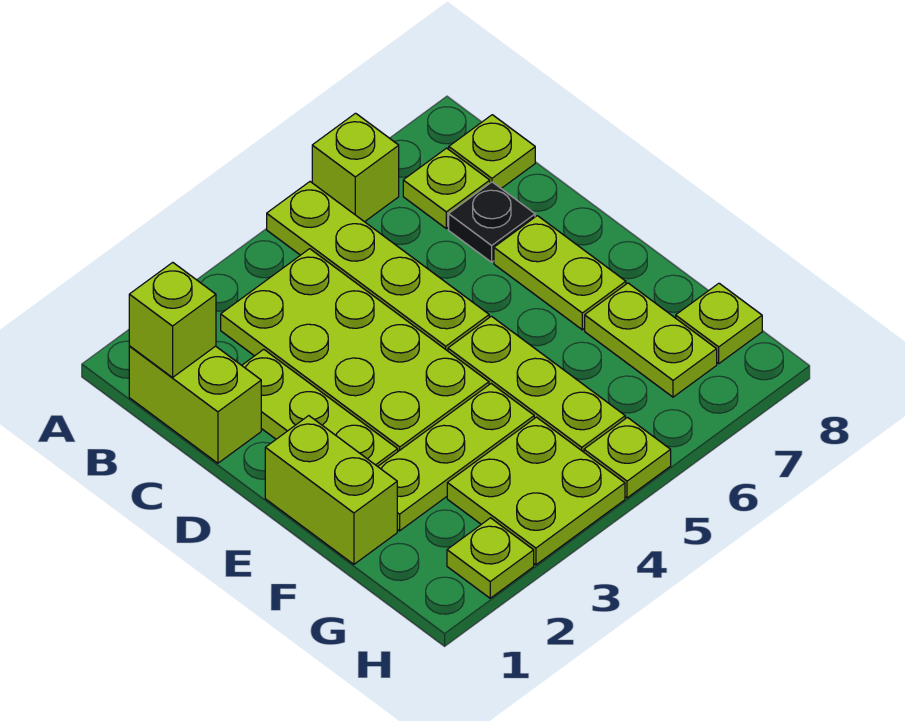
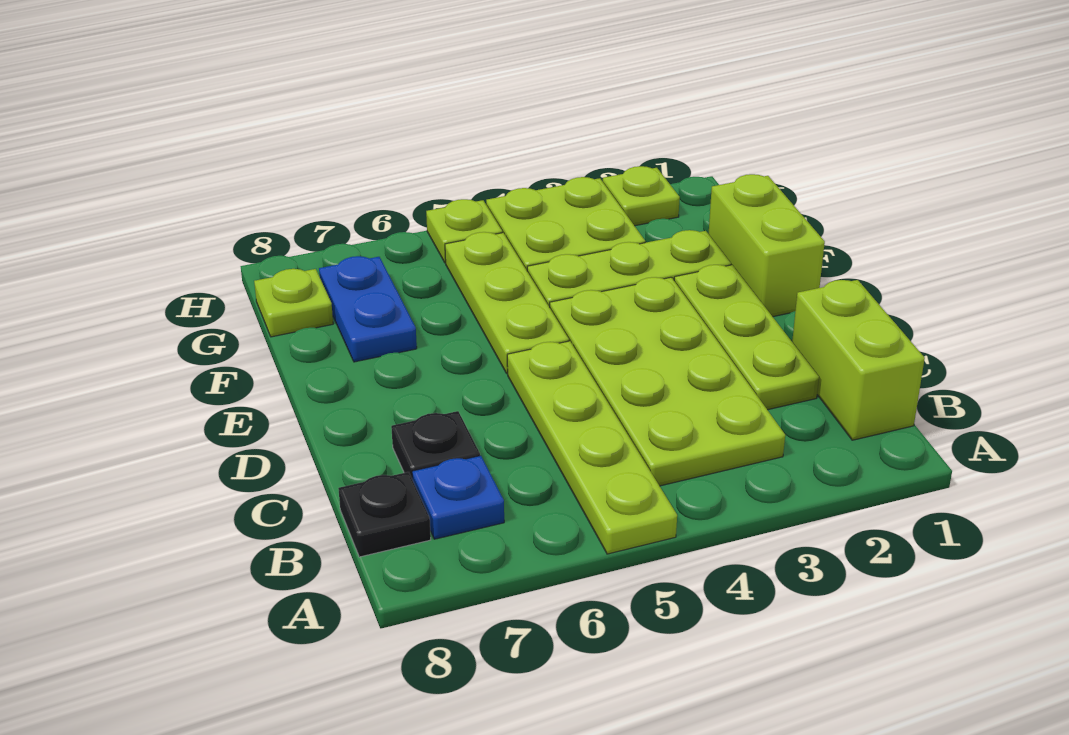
lime brick A6 level 1 -> none
lime brick B1 level 2 -> none
lime plate B7 level 1 -> blue plate B7 level 1
lime plate B8 level 1 -> black plate B8 level 1
lime plate D7:E7 level 1 -> none
lime plate F7:G7 level 1 -> blue plate F7:G7 level 1

